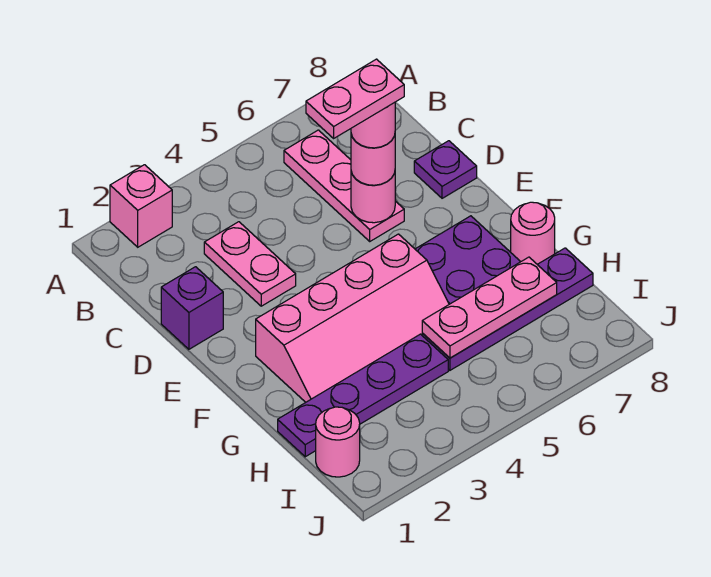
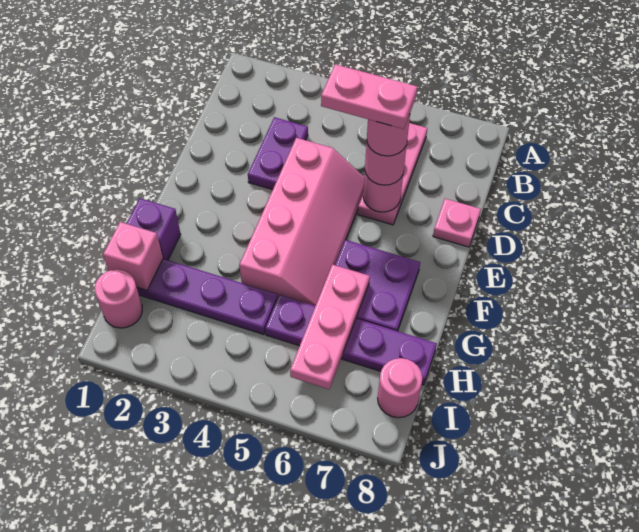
pink brick A2 level 1 -> pink brick H1 level 2
pink plate C3:D3 level 1 -> purple plate C3:D3 level 1
purple brick D1 level 1 -> purple brick G1 level 1
purple plate D8 level 1 -> pink plate D8 level 1
pink slope F2:G5 level 1 top F -> pink slope D4:G5 level 1 top 4
pink round brick G8 level 1 -> pink round brick I8 level 1
pink plate H5:H7 level 2 -> pink plate G6:I6 level 2

